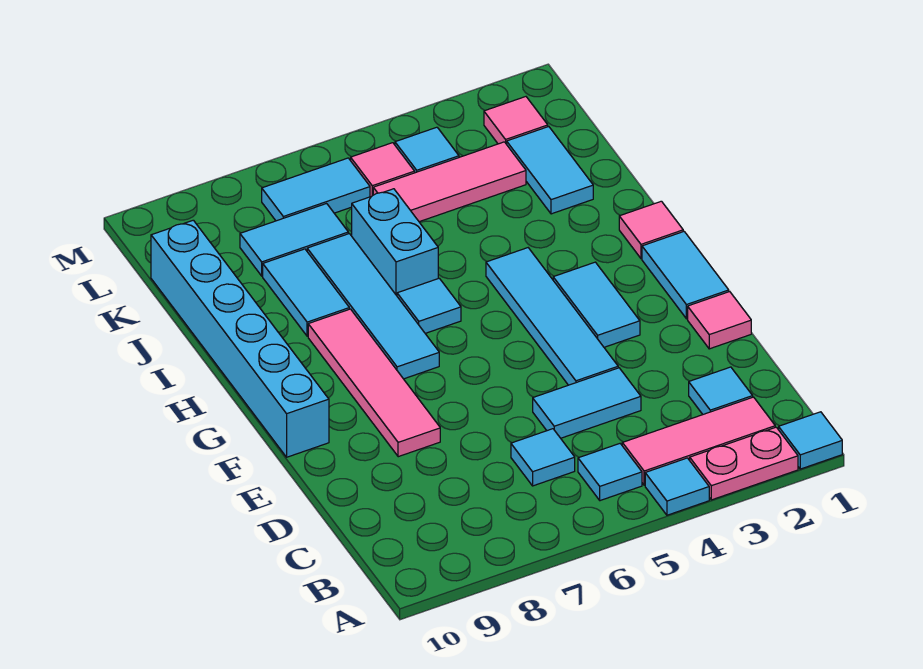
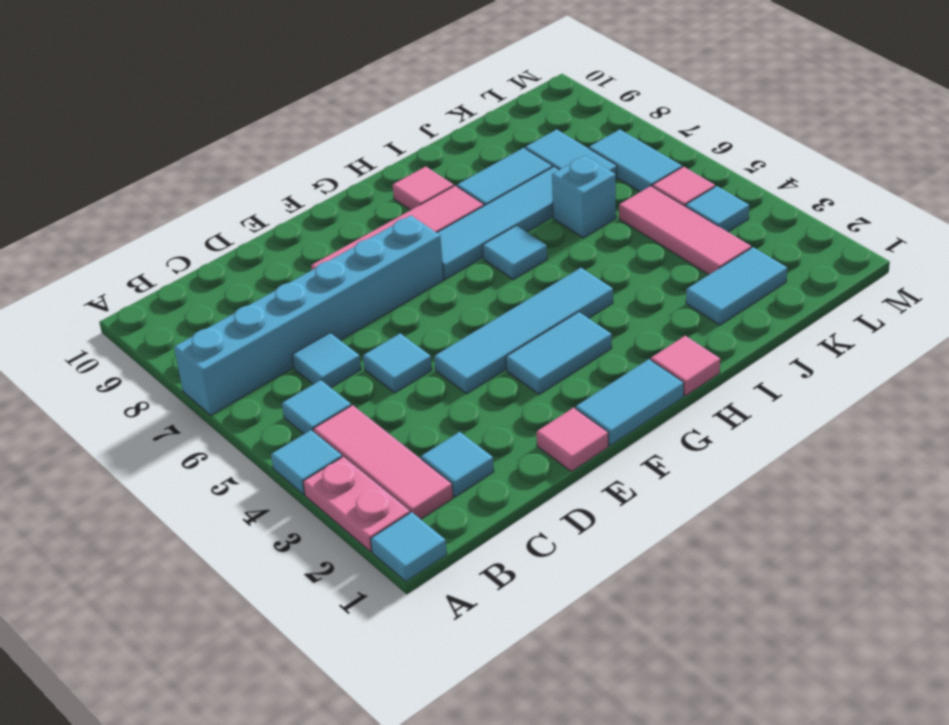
cyan tile D4:D5 level 1 -> cyan tile D5 level 1
cyan brick F10:K10 level 1 -> cyan brick A7:F7 level 1
cyan brick I6:J6 level 1 -> cyan brick J6 level 1
pink tile L2 level 1 -> pink tile H9 level 1

